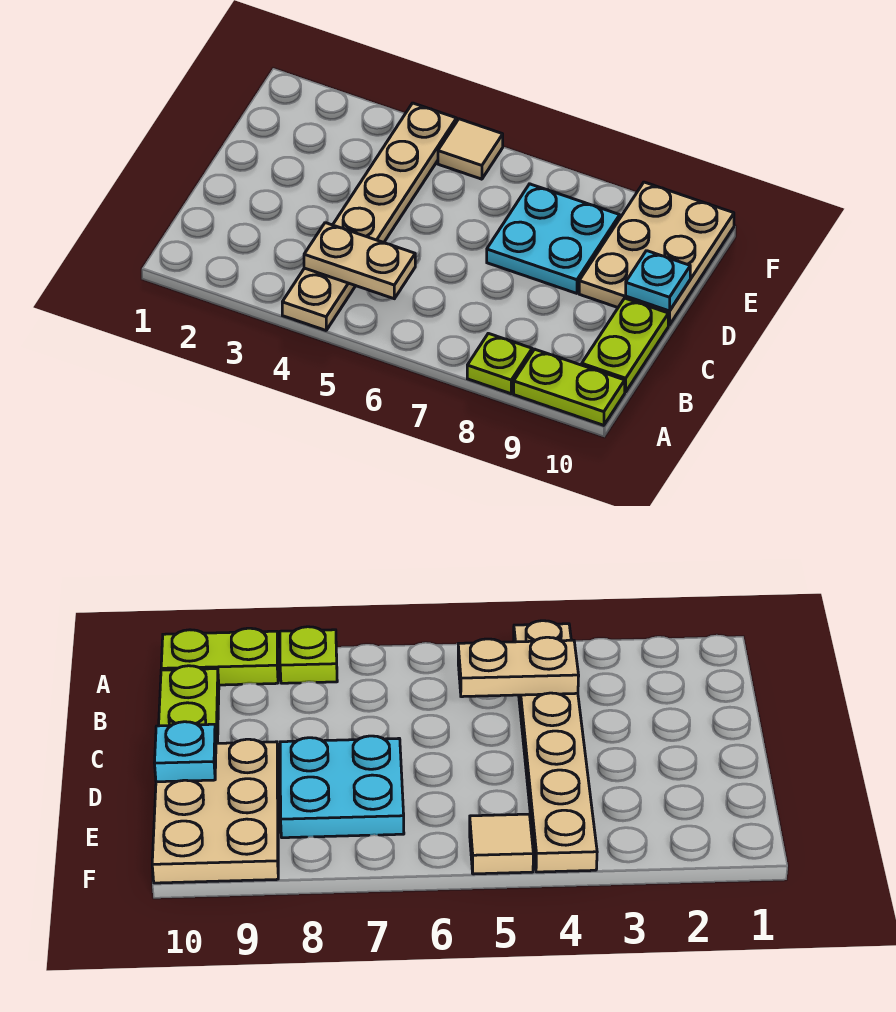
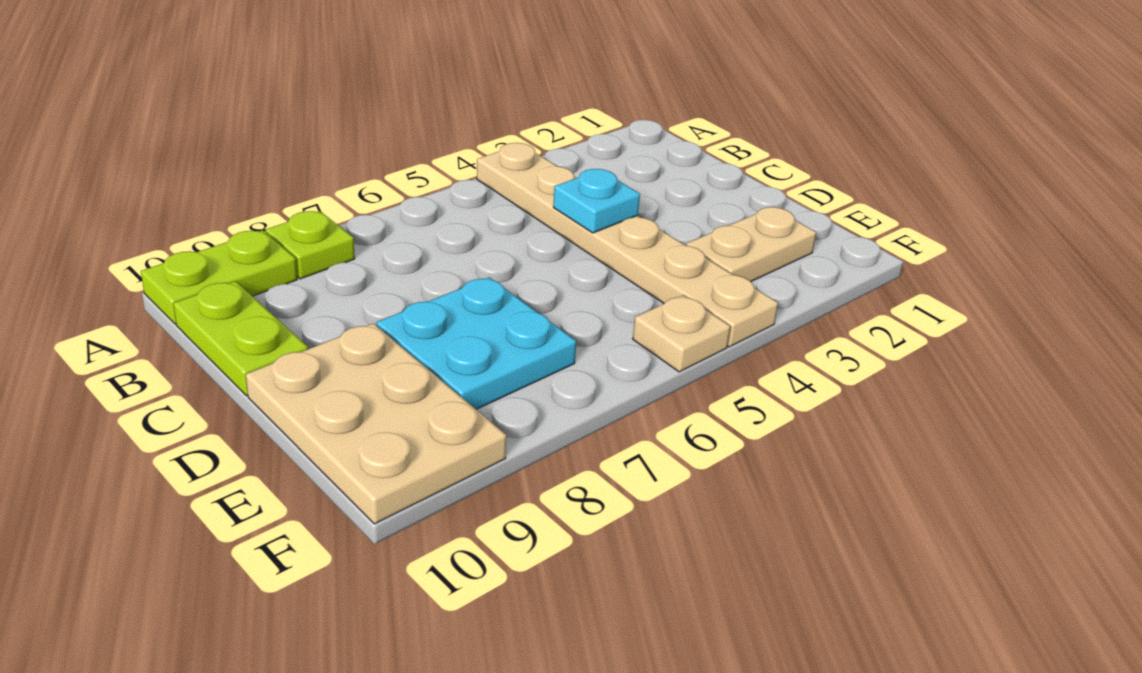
tan plate B4:B5 level 2 -> tan plate E2:E3 level 1
cyan plate D10 level 2 -> cyan plate C4 level 2
tan tile F5 level 1 -> tan plate F5 level 1

